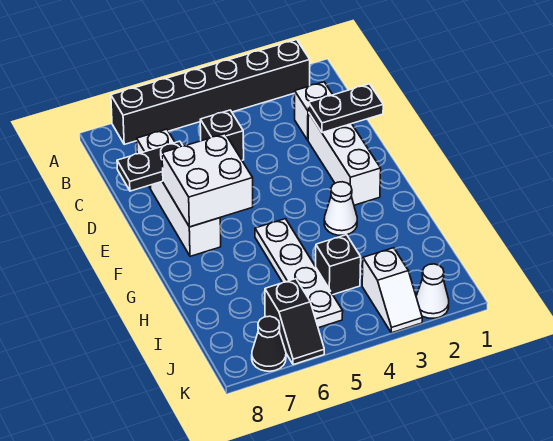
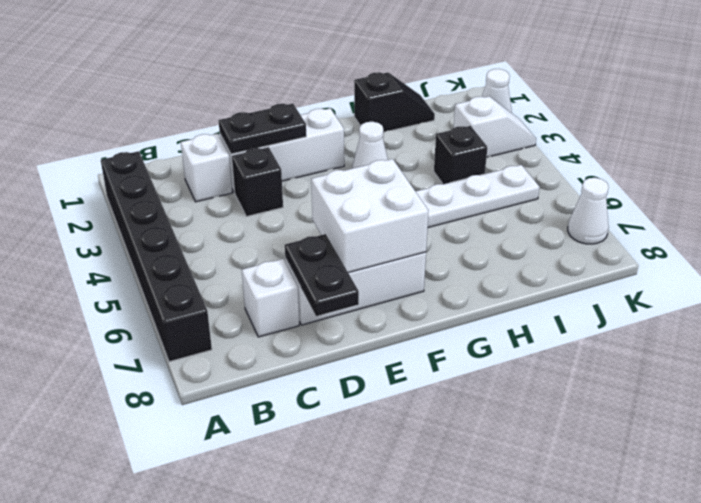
black brick C5 level 1 -> black brick D3 level 1
black plate D1:D2 level 2 -> black plate D2:E2 level 2
black slope J6:K6 level 1 top J -> black slope H1:I1 level 1 top H
black cone K7 level 1 -> white cone K7 level 1

